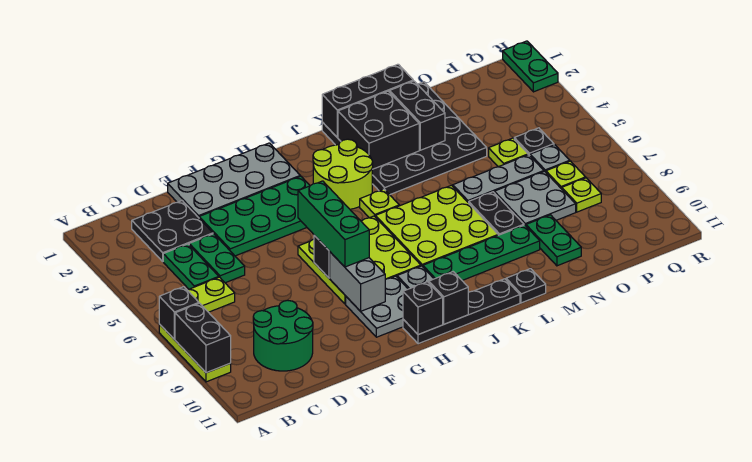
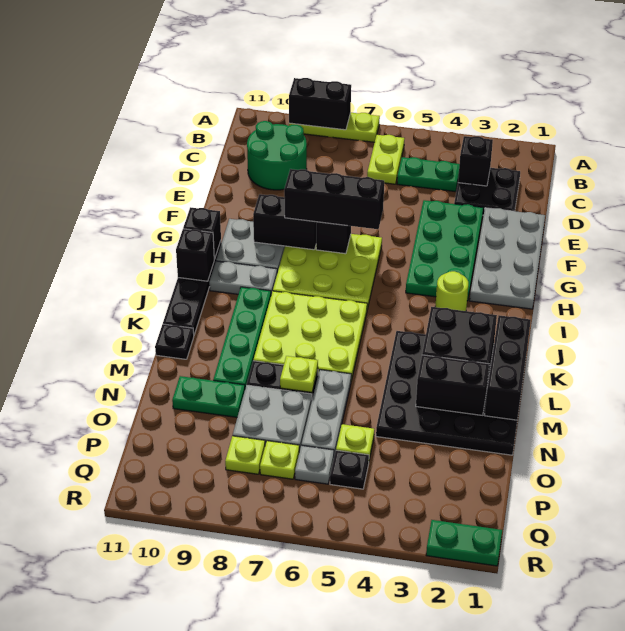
black brick A7 level 2 -> black brick C3 level 2
green plate D4:D5 level 1 -> none
green brick G6:G8 level 3 -> black brick G6:G8 level 3
grey brick G8:G9 level 2 -> black brick G8:G9 level 2
lime round brick I3:J4 level 1 -> lime round brick I3 level 1
lime plate J5 level 1 -> lime plate M7 level 2

